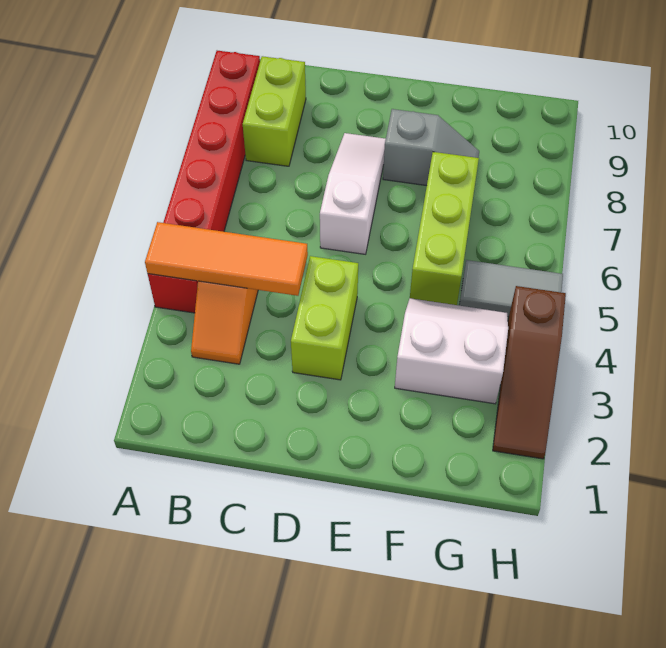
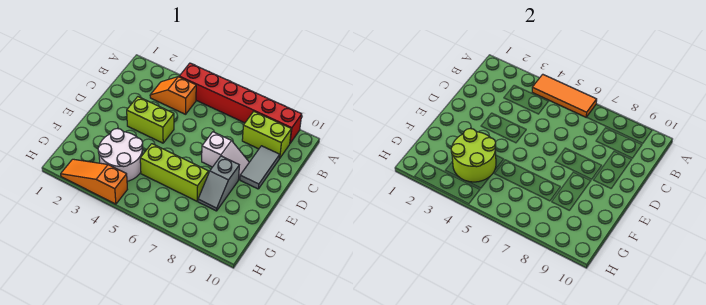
orange tile A4:C4 level 2 -> orange tile A4:A6 level 2
white slope D6:D8 level 1 top 6 -> white slope D7:D8 level 1 top 7
white slope F3:G4 level 1 top 3 -> white round brick F3:G4 level 1
none -> lime round brick F3:G4 level 2
grey tile G5:H5 level 1 -> grey tile C9:D9 level 1
brown slope H2:H4 level 1 top 4 -> orange slope H2:H4 level 1 top 4

